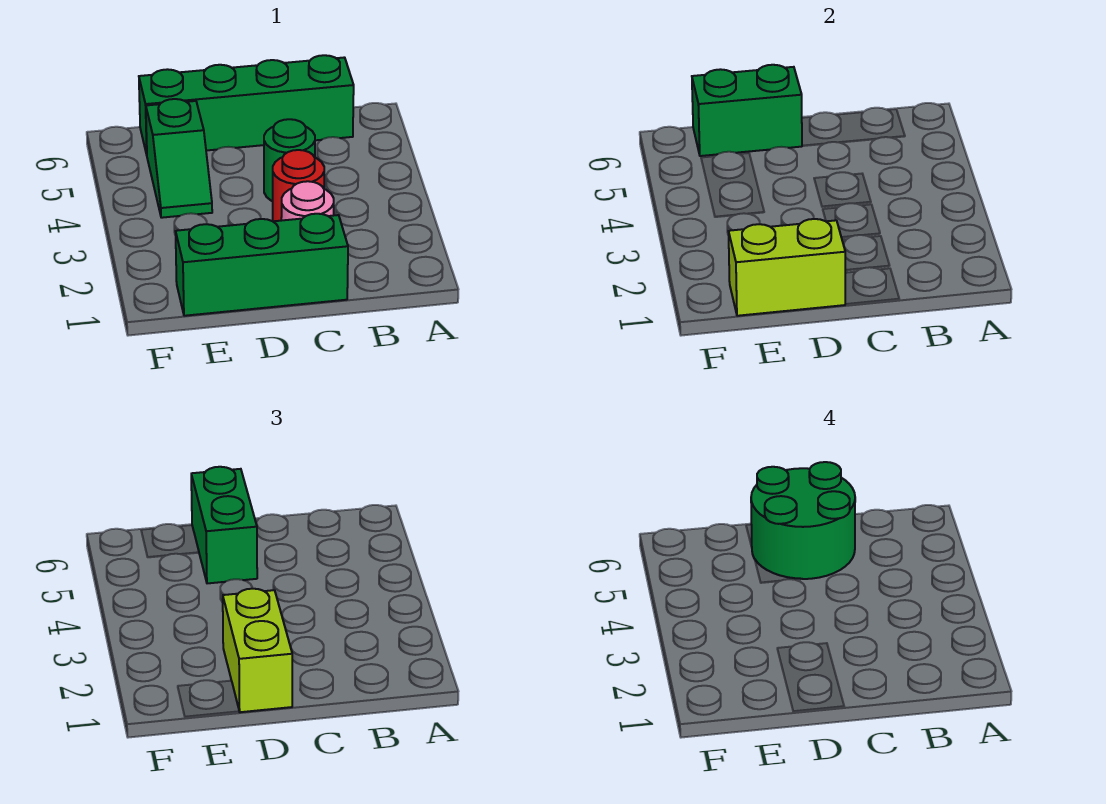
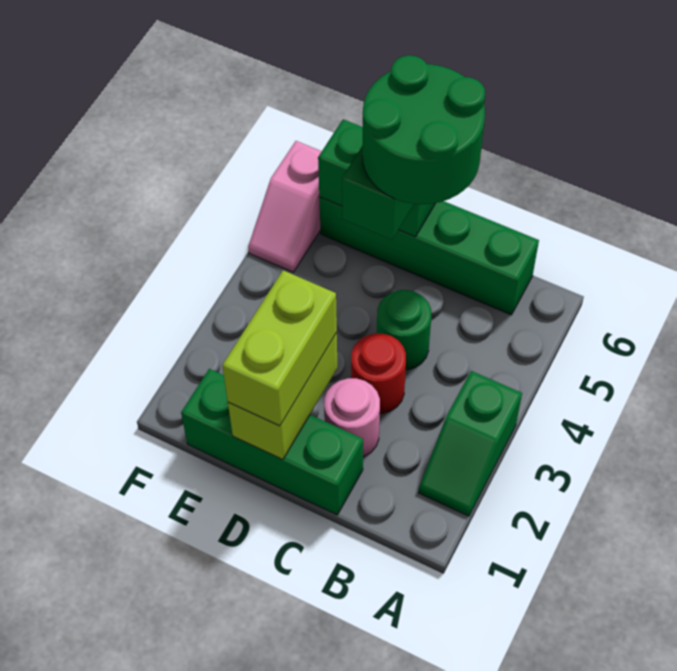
lime brick D1:E1 level 2 -> lime brick D1:D2 level 2
green slope E4:E5 level 1 top 5 -> green slope A2:A3 level 1 top 3
none -> pink slope F5:F6 level 1 top 6

